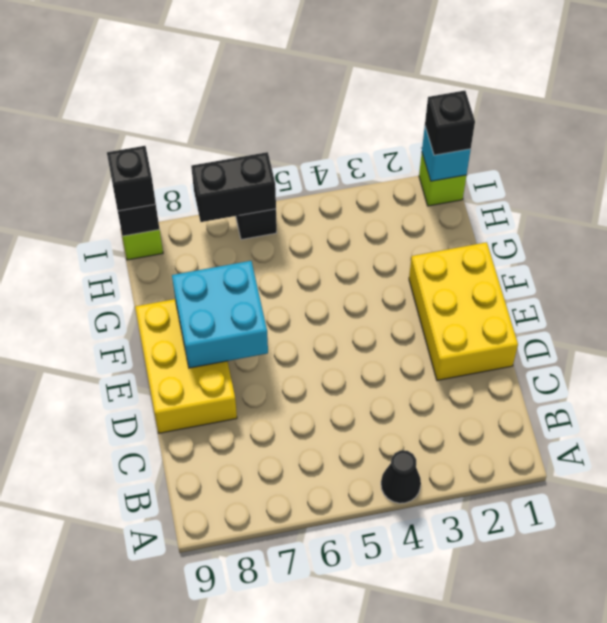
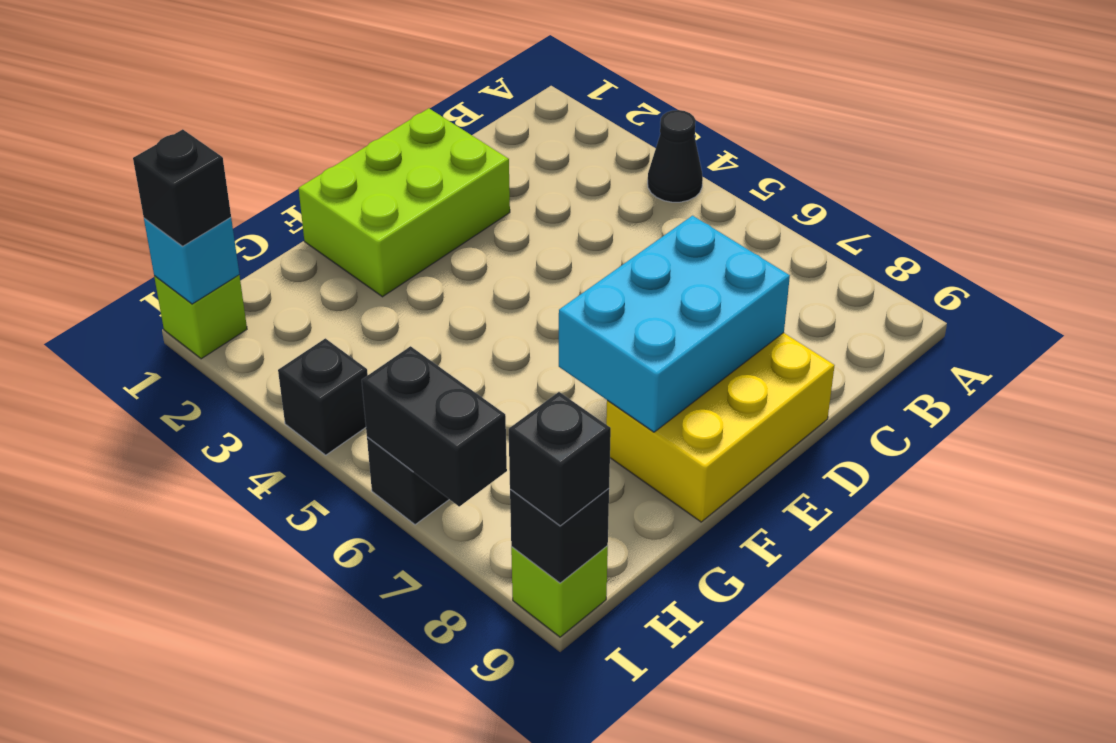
yellow brick D1:F2 level 1 -> lime brick D1:F2 level 1
cyan brick E7:F8 level 2 -> cyan brick D7:F8 level 2
none -> black brick I4 level 1

